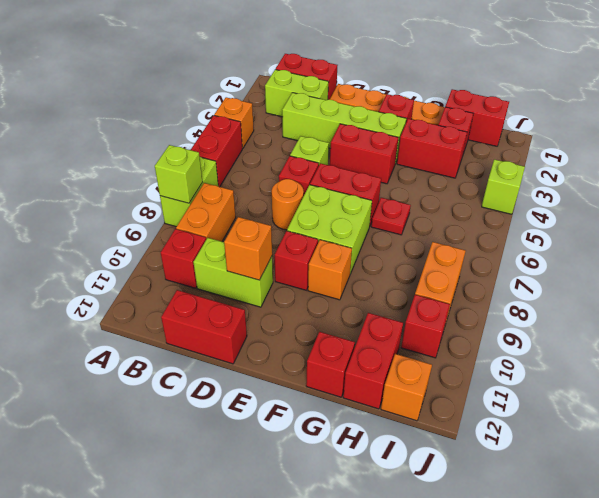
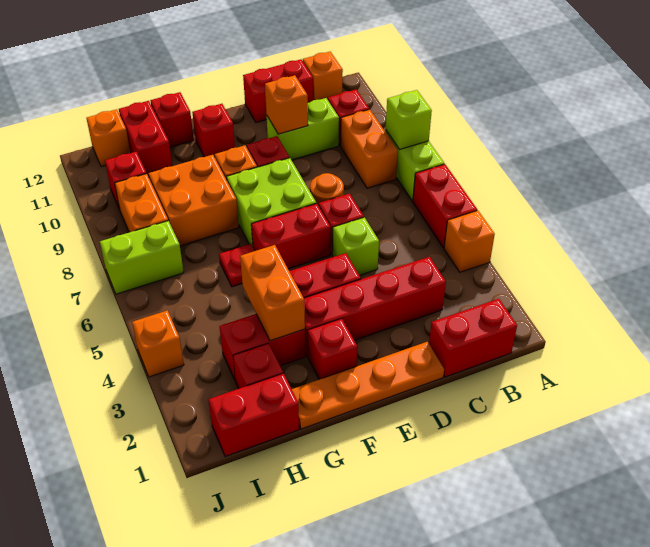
lime brick B2:C2 level 1 -> lime brick I7:J7 level 1
none -> orange brick B12 level 1
lime brick C3:F3 level 1 -> red brick C3:F3 level 1
none -> red brick F11 level 1
none -> orange brick G3:G4 level 2
none -> orange brick G8:H9 level 1
lime brick J4 level 1 -> orange brick J4 level 1

